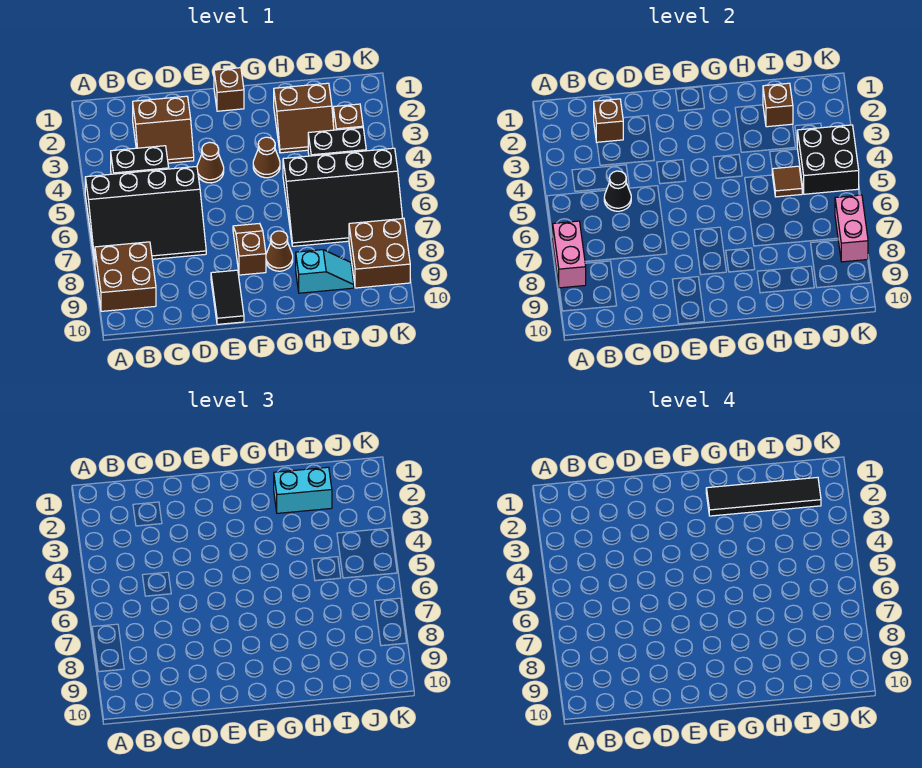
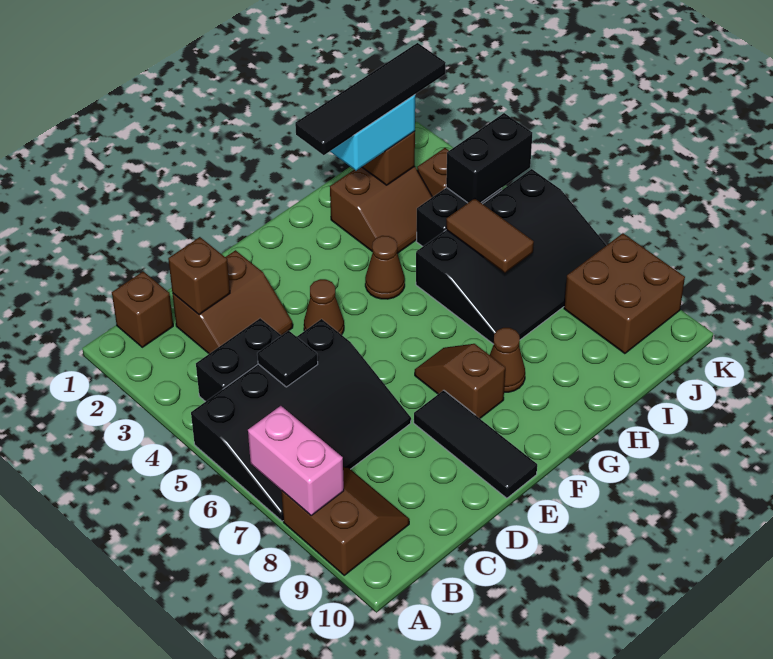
brown brick A8:B9 level 1 -> brown slope A8:B9 level 1 top A
black cone C5 level 2 -> black tile C5 level 2
black tile E9:E10 level 1 -> black tile E8:E10 level 1
brown brick F1 level 1 -> brown brick B1 level 1
cyan slope H9:I9 level 1 top H -> none
brown tile I5 level 2 -> brown tile I5:I6 level 2
black brick J4:K5 level 2 -> black brick J4:K4 level 2
pink brick K7:K8 level 2 -> none

